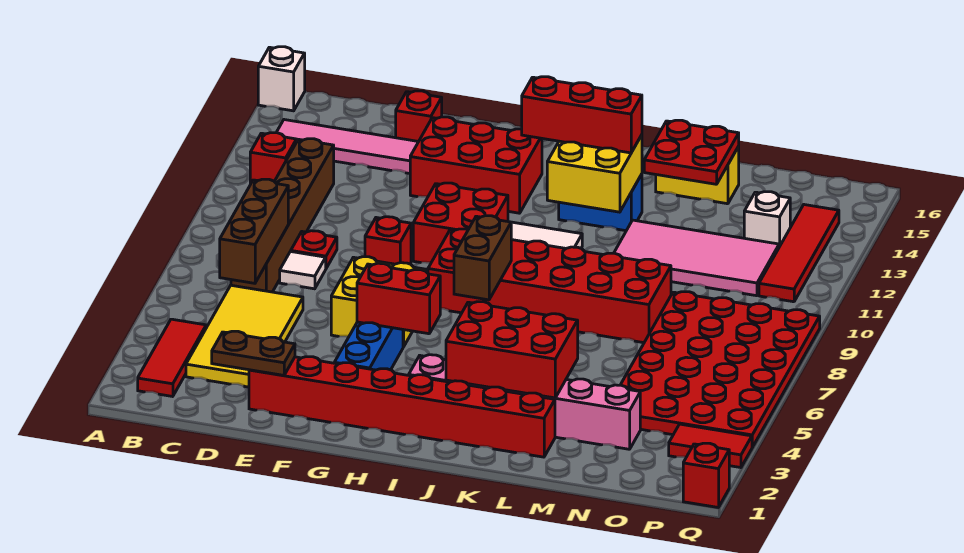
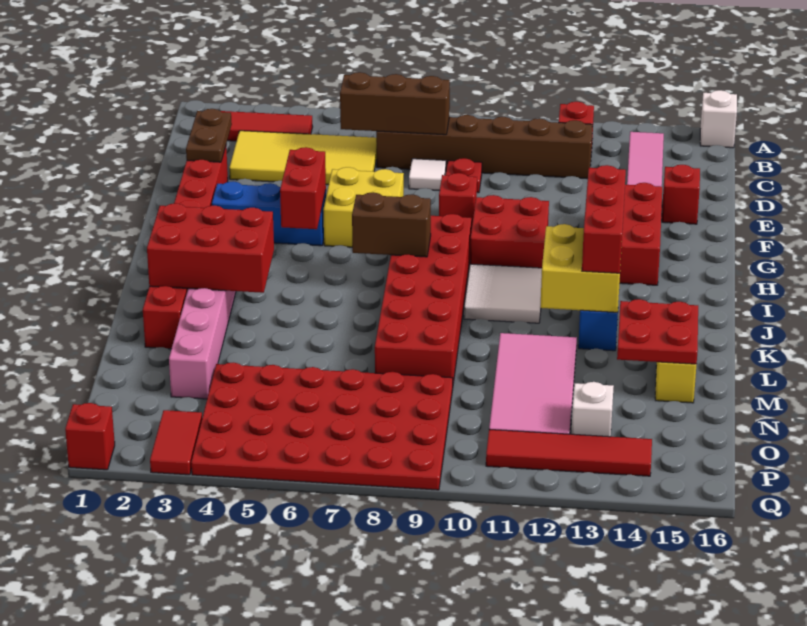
red brick J3:L4 level 2 -> red brick J2:K4 level 2

